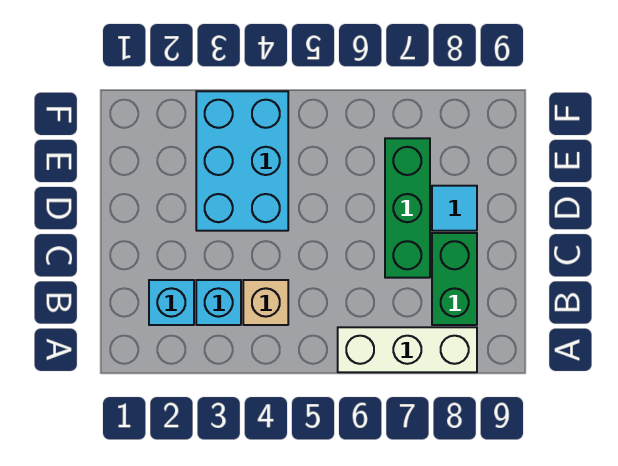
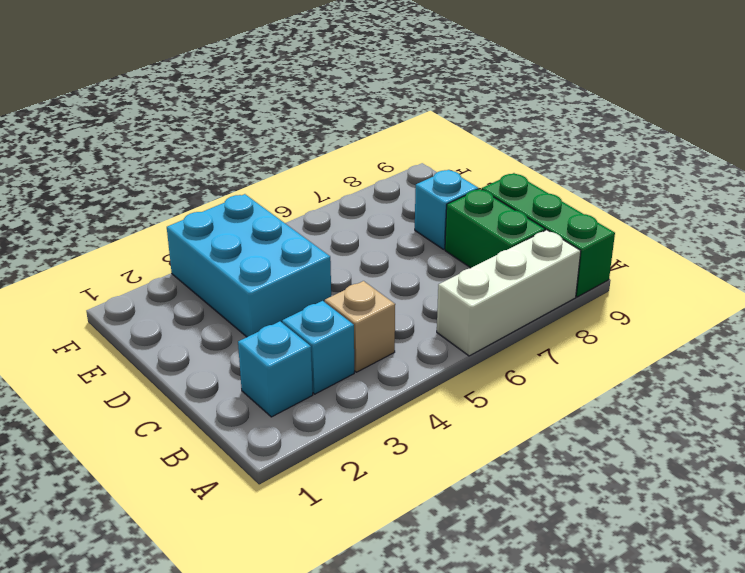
green brick C7:E7 level 1 -> green brick A9:C9 level 1
cyan tile D8 level 1 -> cyan brick D8 level 1

